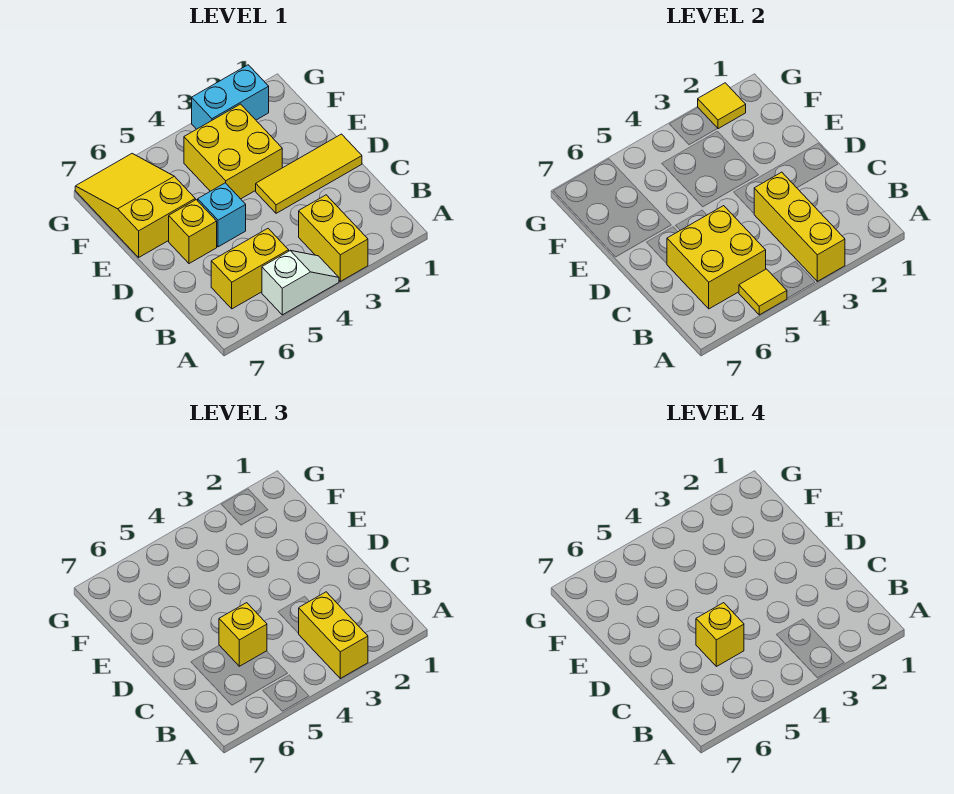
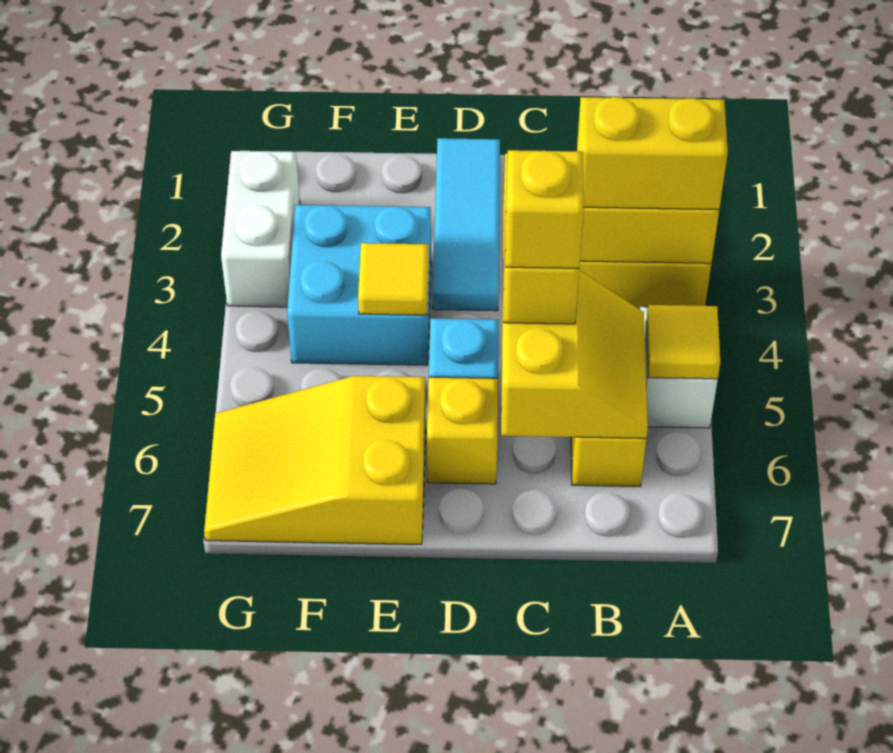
yellow brick B5:C6 level 2 -> yellow slope B5:C6 level 2 top C
yellow tile D1:D3 level 1 -> cyan tile D1:D3 level 1
yellow brick E3:F4 level 1 -> cyan brick E3:F4 level 1
cyan brick G2:G3 level 1 -> white brick G2:G3 level 1
yellow tile G2 level 2 -> yellow tile E4 level 2

